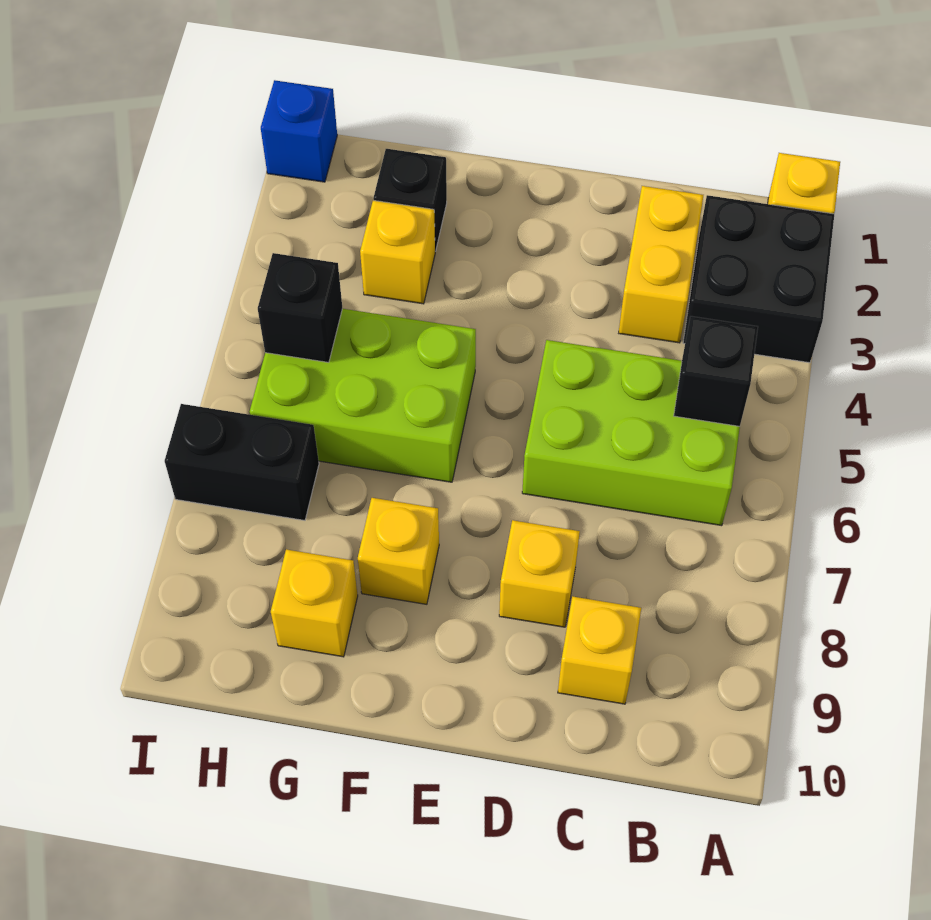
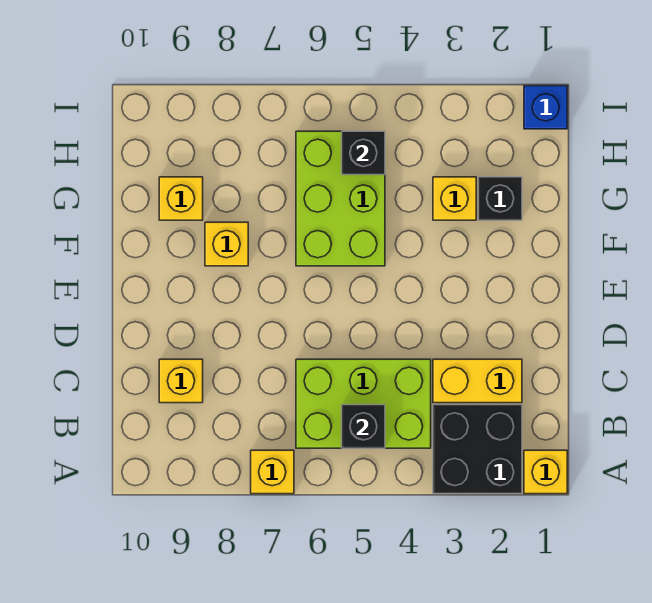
lime brick B5:D6 level 1 -> lime brick B4:C6 level 1
yellow brick D8 level 1 -> yellow brick A7 level 1
black brick H7:I7 level 1 -> none

